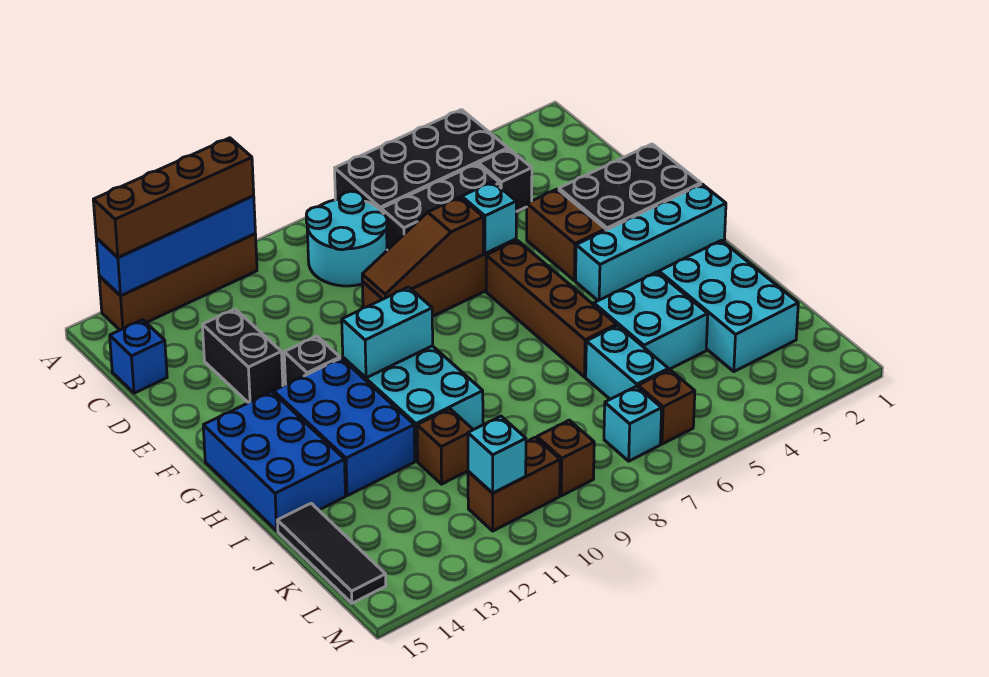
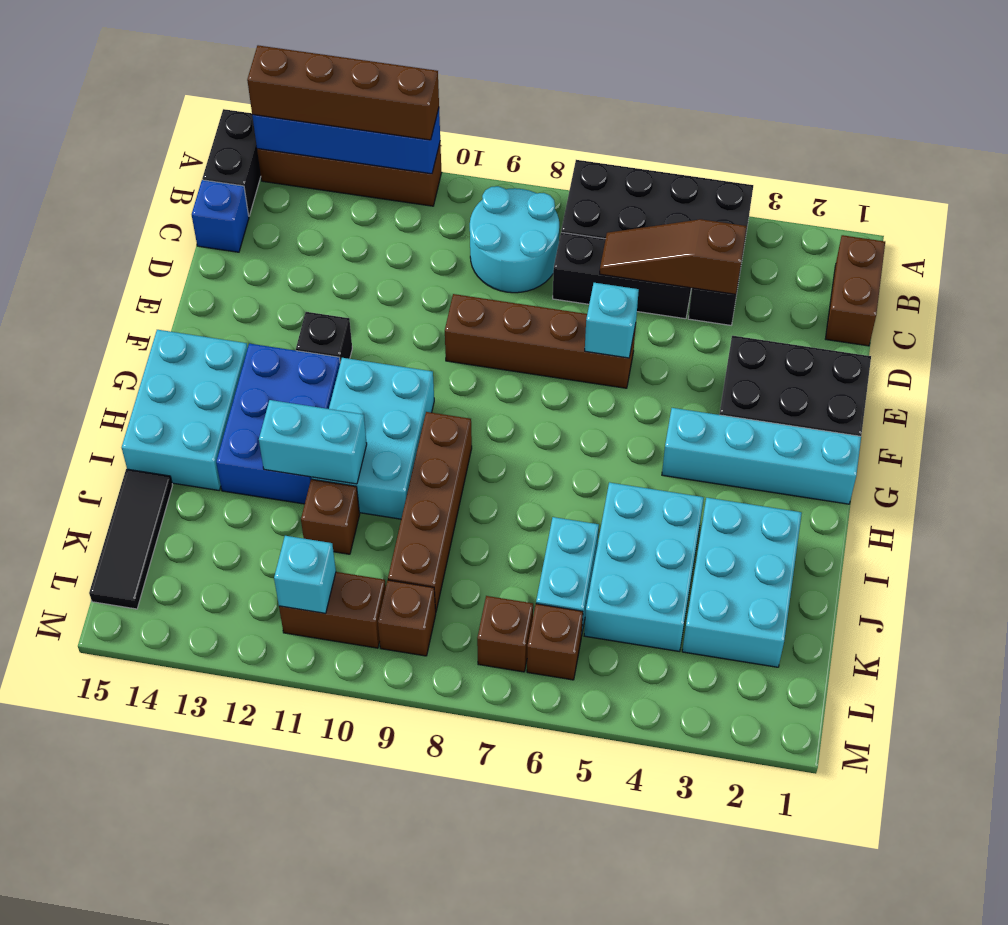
black brick D13:E13 level 1 -> black brick A15:B15 level 1
brown brick E4:F4 level 1 -> brown brick B1:C1 level 1
brown slope E7:E9 level 2 top 7 -> brown slope C4:C6 level 2 top 4
brown brick F6:I6 level 1 -> brown brick H9:K9 level 1
cyan brick G10:G11 level 2 -> cyan brick I11:I12 level 2
blue brick G14:I15 level 1 -> cyan brick G14:I15 level 1
cyan brick I4:J5 level 1 -> cyan brick I4:K5 level 1
cyan brick L7 level 1 -> brown brick L7 level 1

